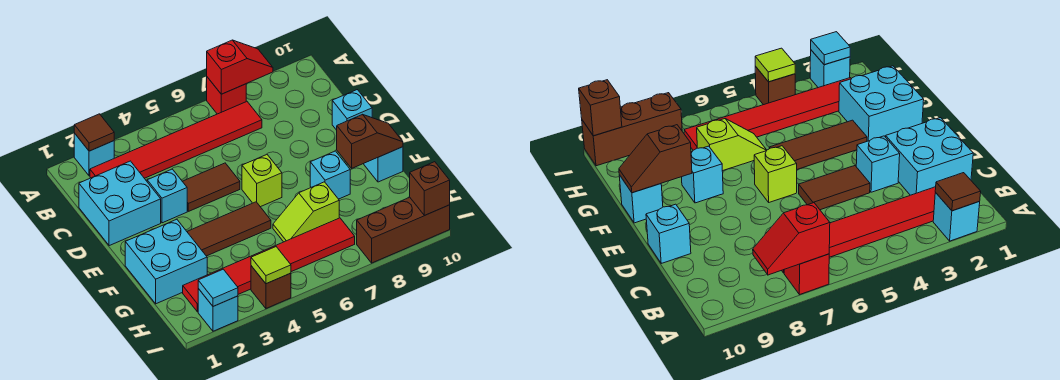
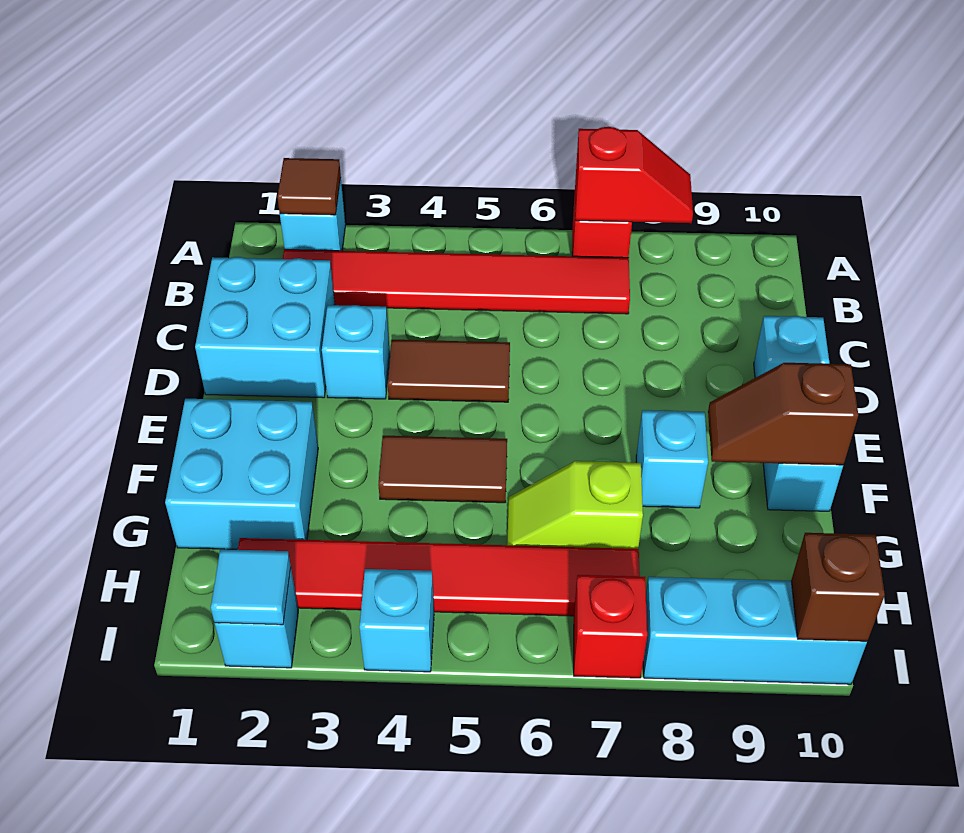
lime brick E6 level 1 -> none
brown tile F3:F5 level 1 -> brown tile F4:F5 level 1
brown slope F9:F10 level 2 top 9 -> brown slope F9:F10 level 2 top 10
brown brick I4 level 1 -> cyan brick I4 level 1
lime tile I4 level 2 -> none
none -> red brick I7 level 1
brown brick I8:I10 level 1 -> cyan brick I8:I10 level 1

